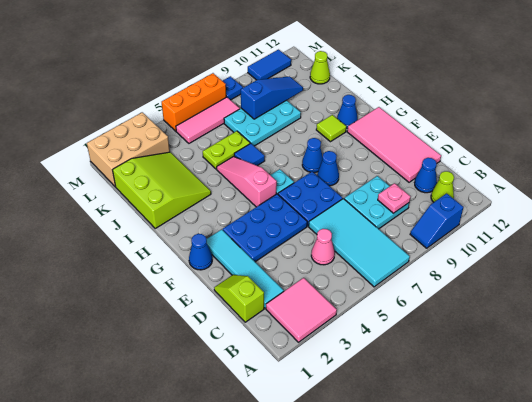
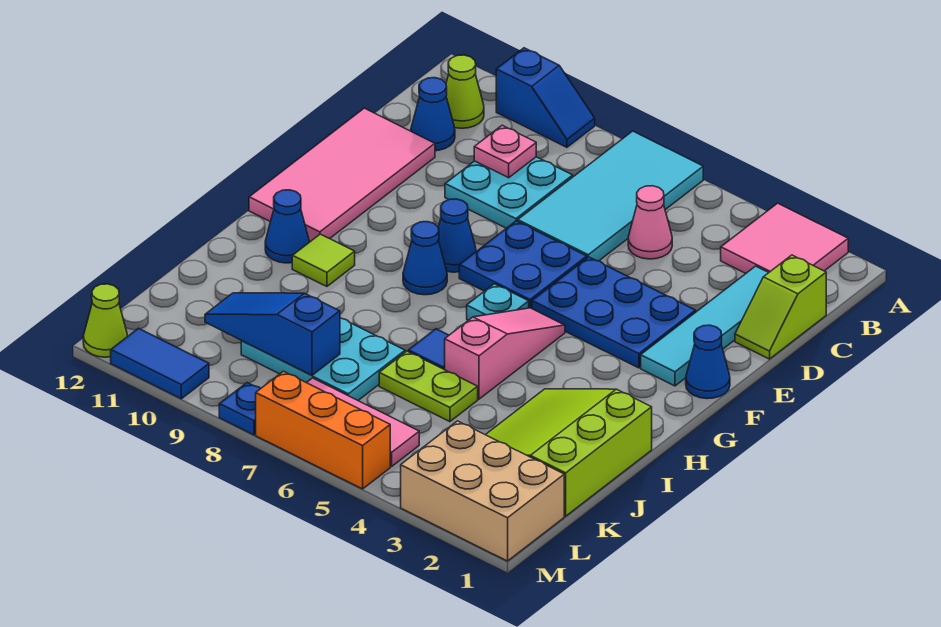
pink slope G5:I5 level 1 top G -> pink slope G5:I5 level 1 top I
lime cone K12 level 1 -> lime cone M12 level 1

